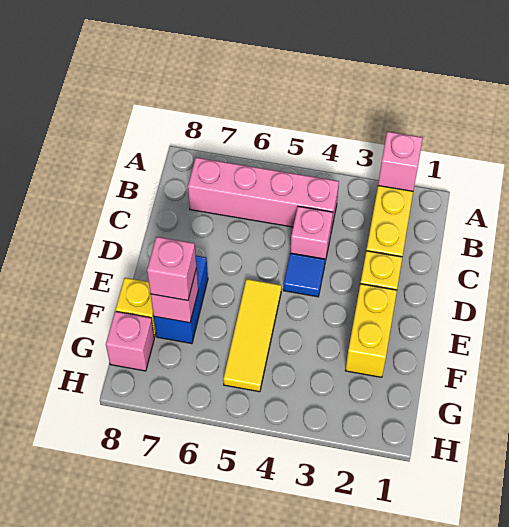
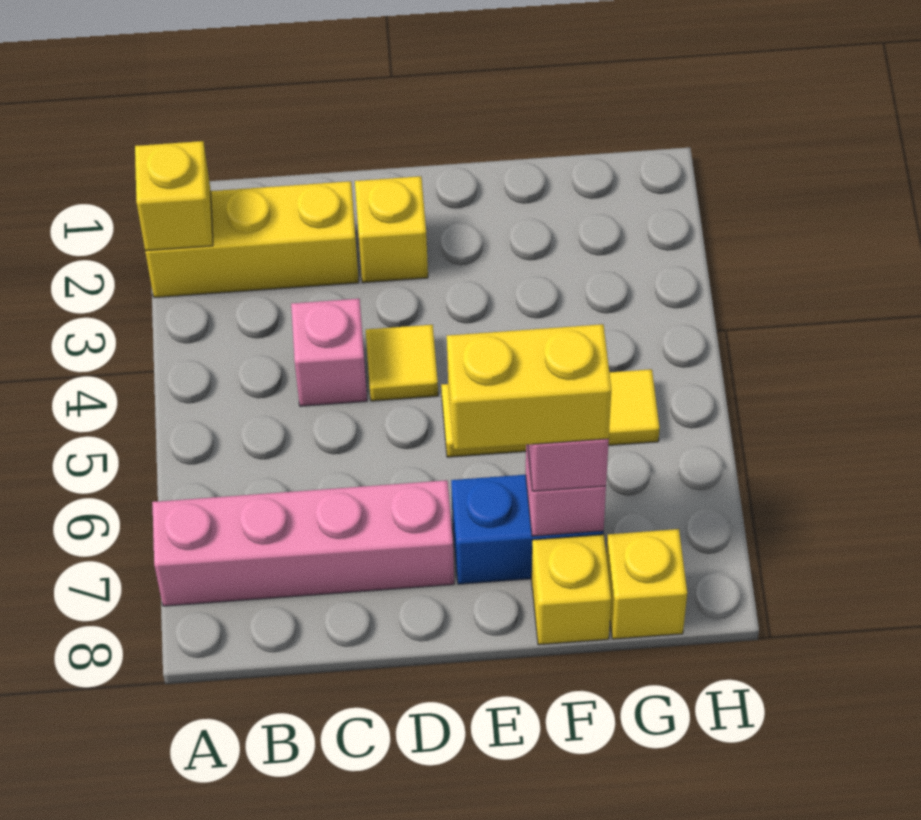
pink brick A2 level 2 -> yellow brick A2 level 2
pink brick B4:B7 level 1 -> pink brick A7:D7 level 1
blue tile D4 level 1 -> yellow tile D4 level 1
yellow brick E2:F2 level 1 -> yellow brick E7:F7 level 4
pink brick G8 level 1 -> yellow brick G8 level 1

